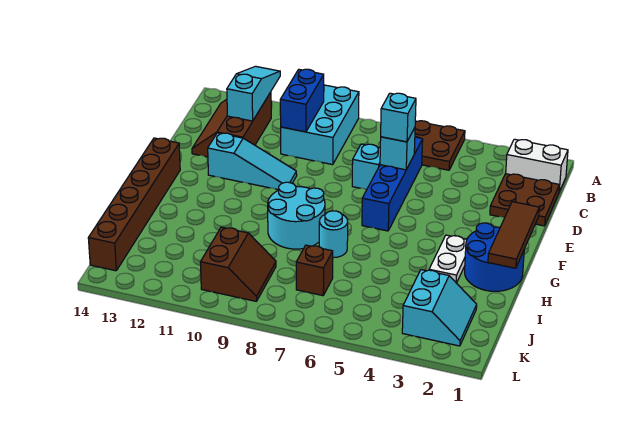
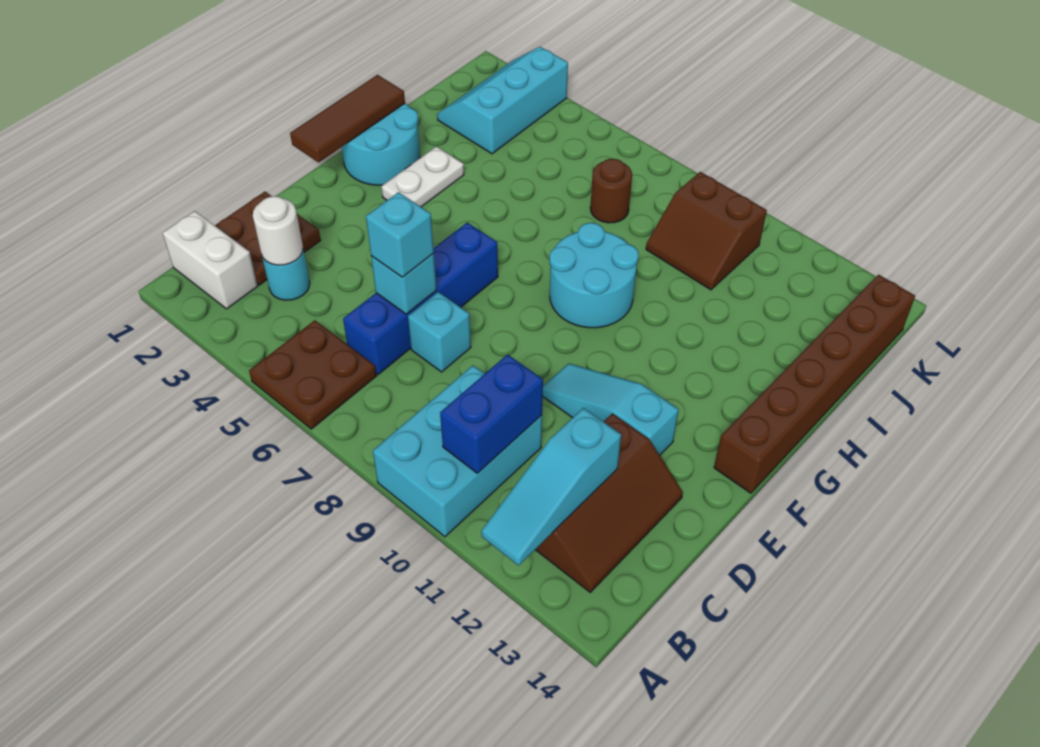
none -> white round brick C3 level 2
blue round brick G1:H2 level 1 -> cyan round brick G1:H2 level 1
cyan round brick H7 level 1 -> cyan round brick C3 level 1
cyan slope J2:K3 level 1 top 3 -> cyan slope J2:L3 level 1 top 3
brown brick J7 level 1 -> brown round brick J7 level 1
brown slope J9:K10 level 1 top 10 -> brown slope J9:K10 level 1 top K

